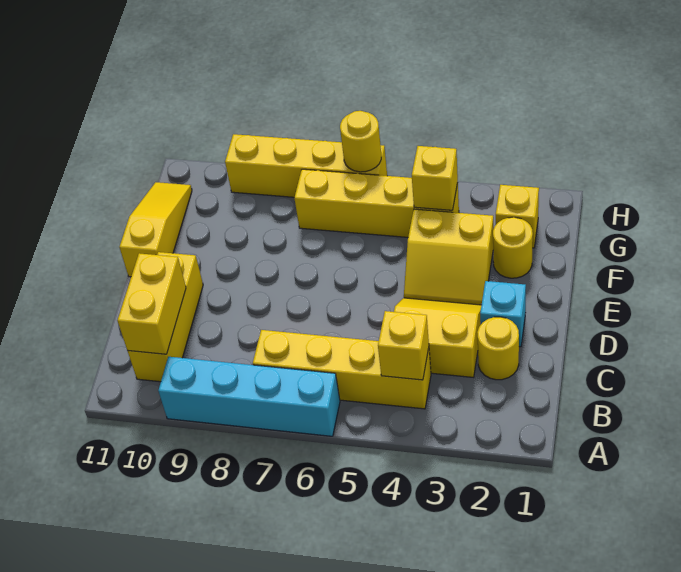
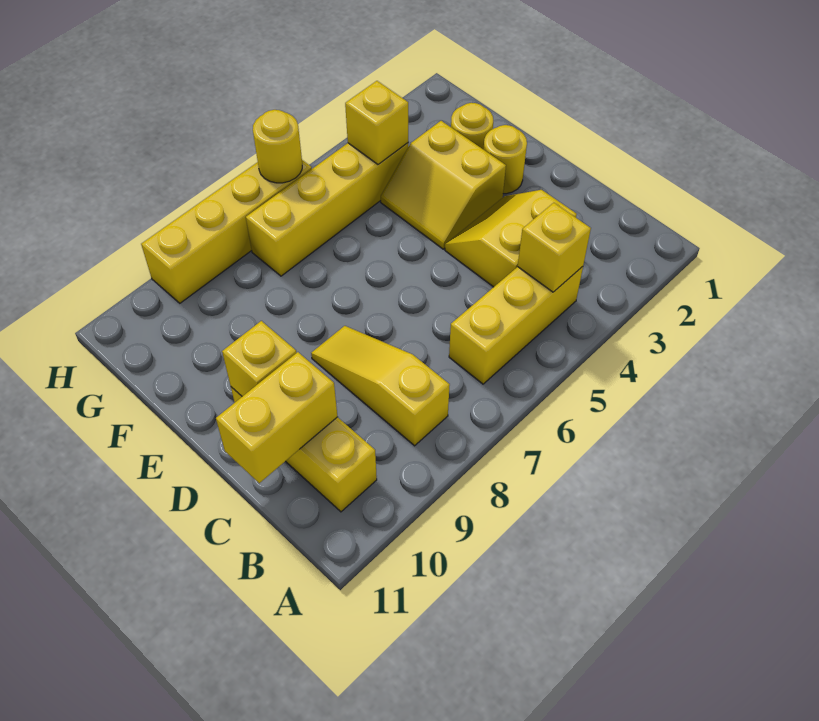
cyan brick A6:A9 level 1 -> none
yellow brick B4:B7 level 1 -> yellow brick B4:B6 level 1
yellow brick B10:C10 level 2 -> yellow brick C10:C11 level 2
yellow round brick C2 level 1 -> yellow round brick E2 level 1
cyan brick D2 level 1 -> none
yellow slope E3:F4 level 1 top F -> yellow slope E3:F4 level 1 top 3
yellow slope E11:G11 level 1 top E -> yellow slope B8:D8 level 1 top B
yellow brick G2 level 1 -> yellow brick D10 level 2

